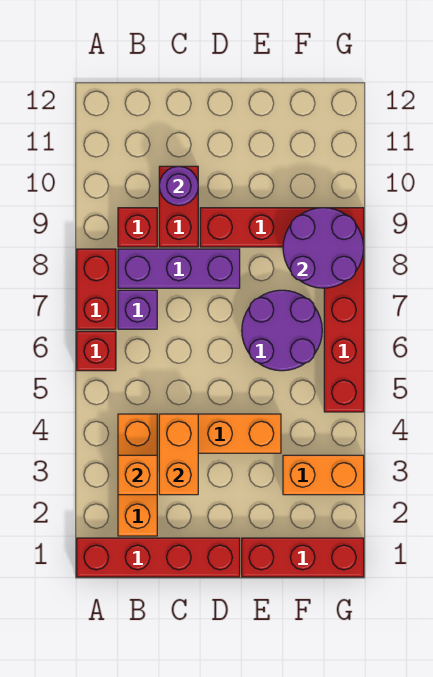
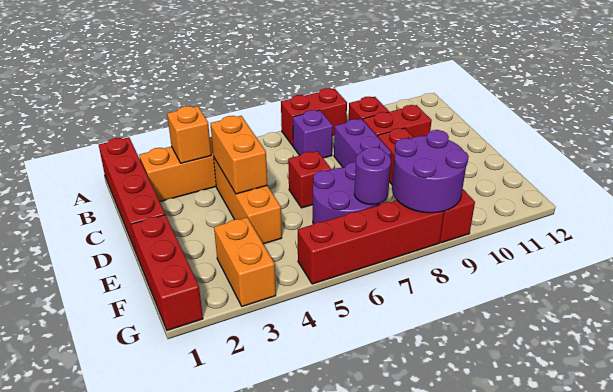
red brick A6 level 1 -> red brick D6 level 1
purple brick B8:D8 level 1 -> purple brick C8:D8 level 1
orange brick C3:C4 level 2 -> orange brick C4:D4 level 2
purple round brick C10 level 2 -> purple round brick F7 level 2

